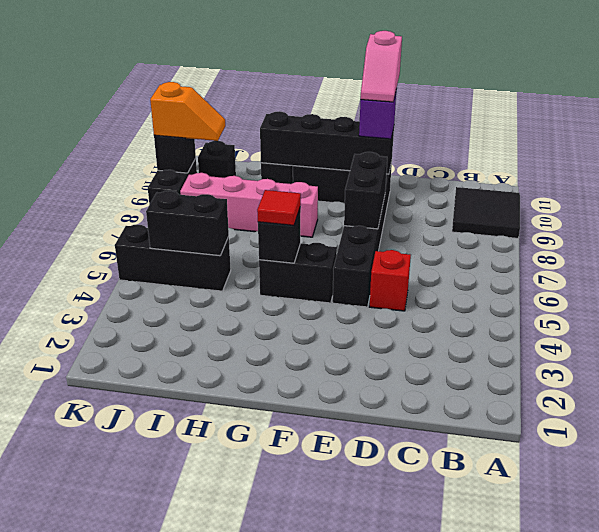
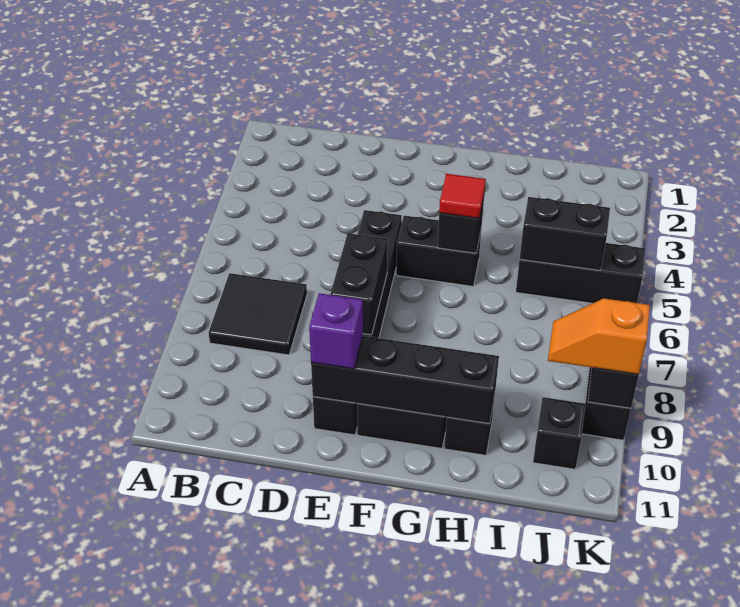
black tile A9:B10 level 1 -> black tile B7:C8 level 1
red brick D5 level 1 -> none
pink slope E10:E11 level 4 top 11 -> none
pink brick G8:J8 level 1 -> none

